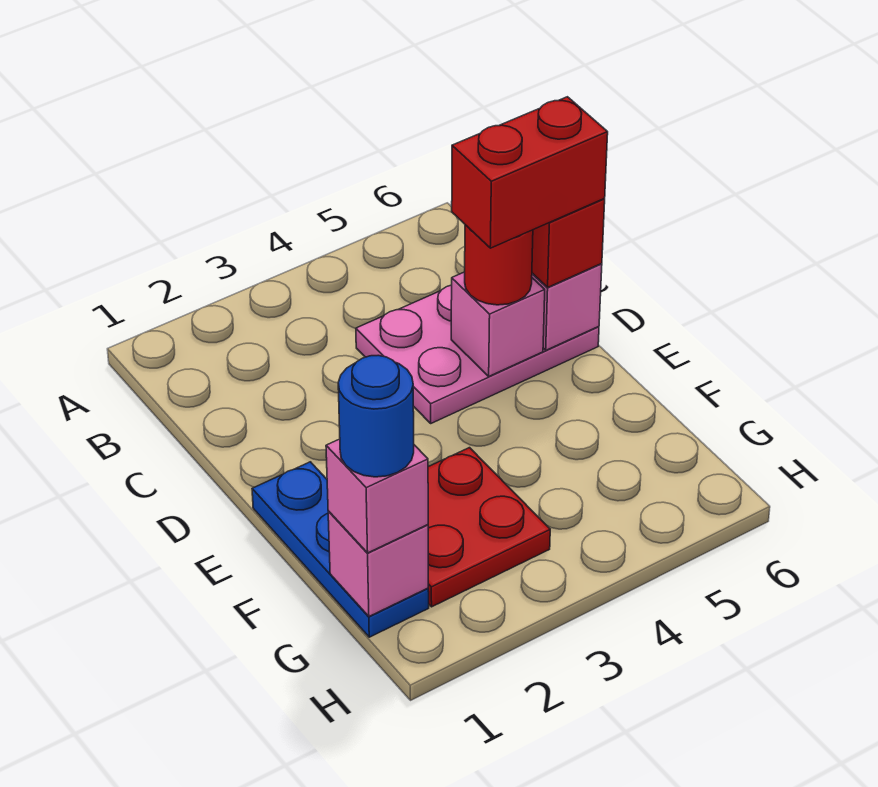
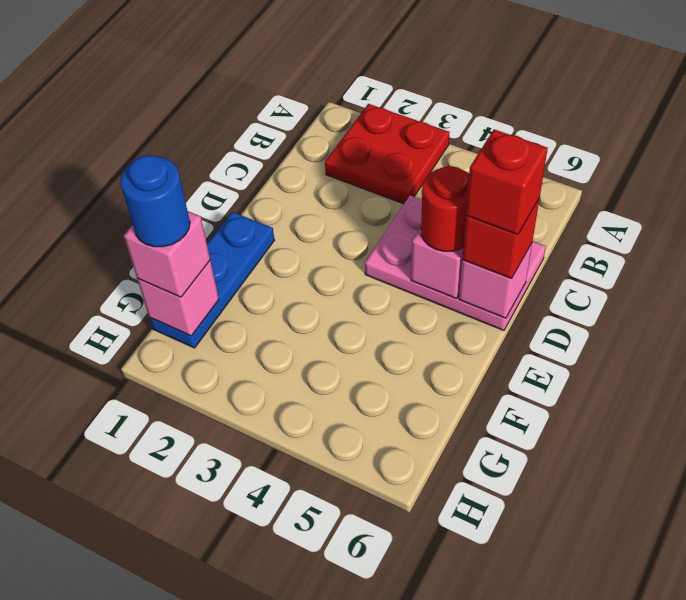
red brick D5:D6 level 4 -> red brick D6 level 4
red plate F2:G3 level 1 -> red plate A2:B3 level 1

